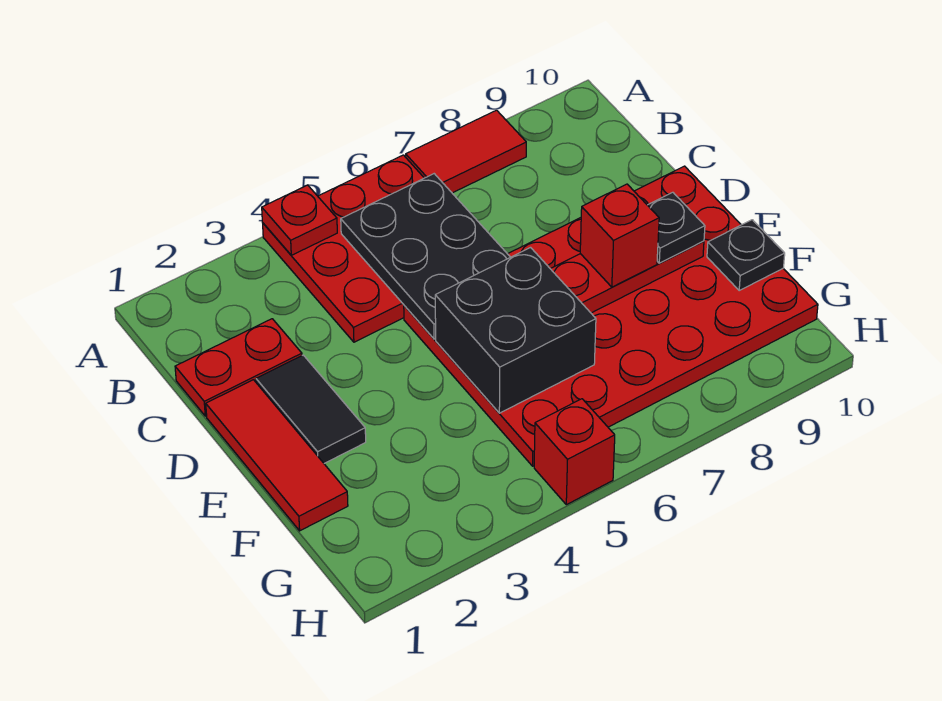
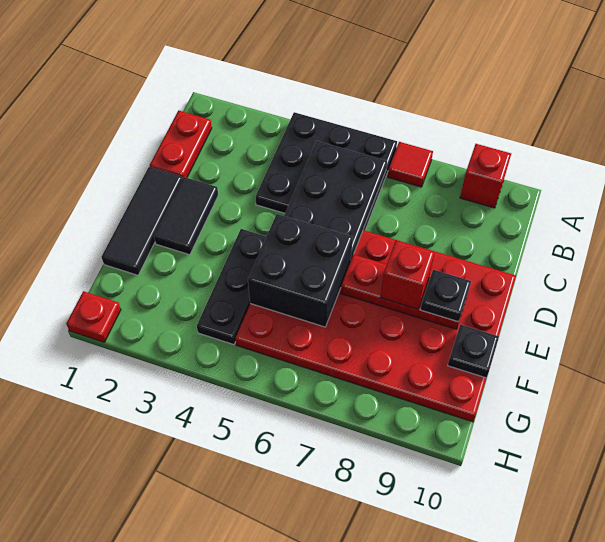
red plate A4:C6 level 1 -> black plate A4:C6 level 1
red plate A4 level 2 -> red plate H1 level 1
red tile A7:A8 level 1 -> red tile A7 level 1
red plate C1:C2 level 1 -> red plate B1:C1 level 1
red tile D1:F1 level 1 -> black tile D1:F1 level 1
none -> black plate E4:G4 level 1
red brick H5 level 1 -> red brick A9 level 1

